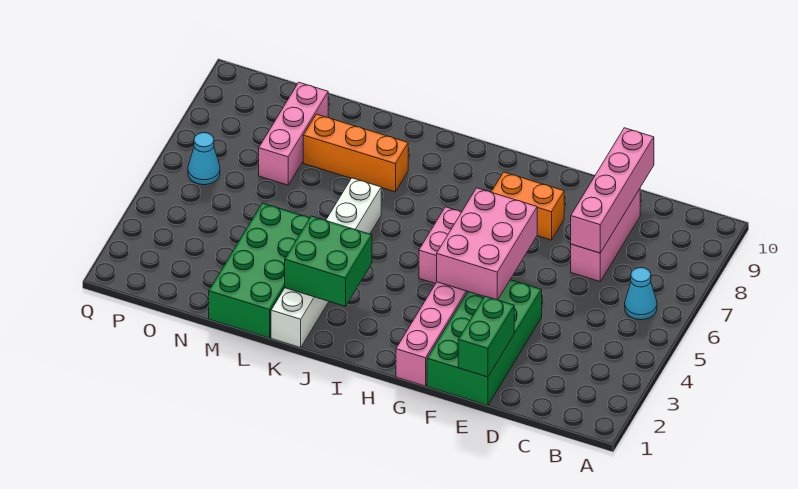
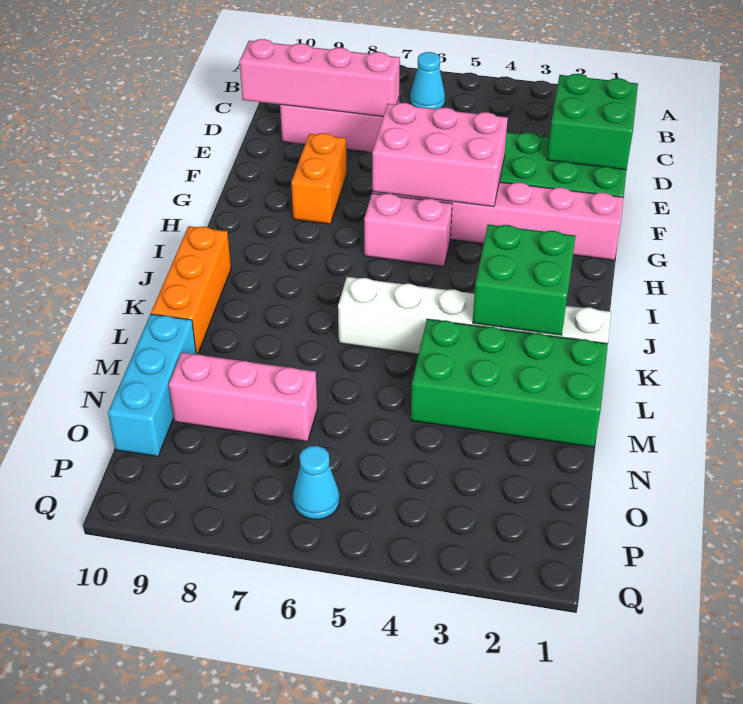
green brick E1:E2 level 2 -> green brick D1:E2 level 2
orange brick K8:M8 level 1 -> orange brick J10:L10 level 1
none -> cyan brick M10:O10 level 1

